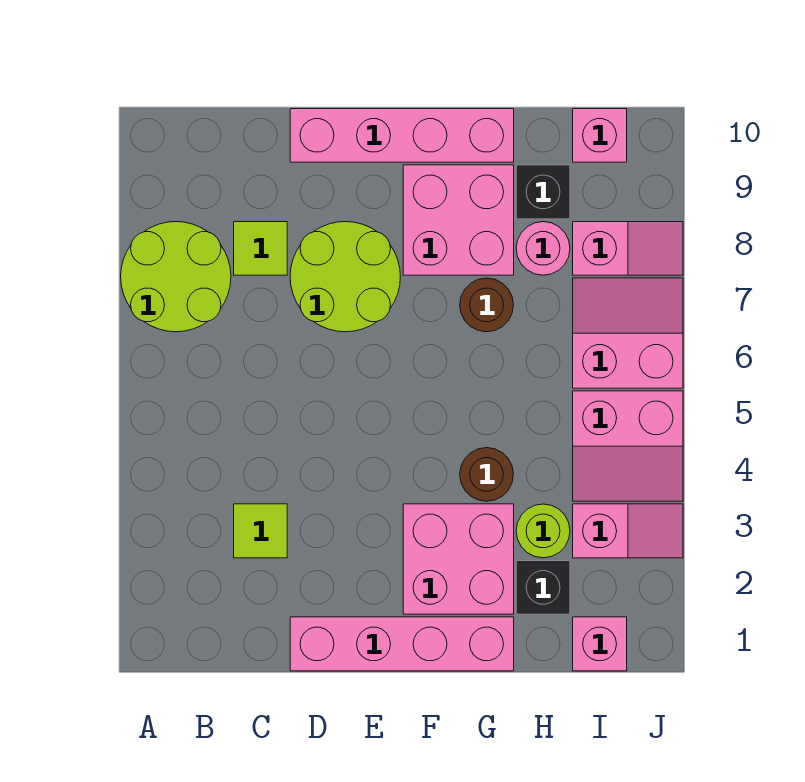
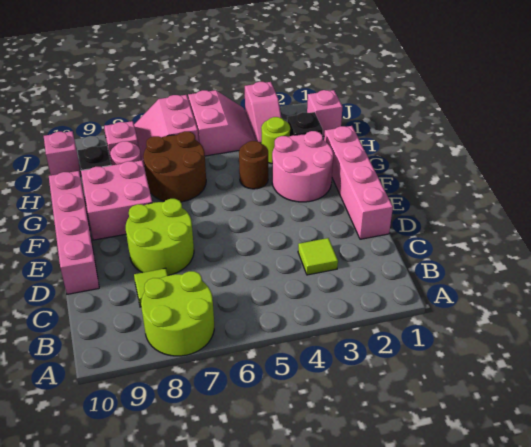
pink brick F2:G3 level 1 -> pink round brick F2:G3 level 1
brown round brick G7 level 1 -> brown round brick G6:H7 level 1
pink slope I3:J3 level 1 top I -> pink slope I3:J3 level 1 top J

